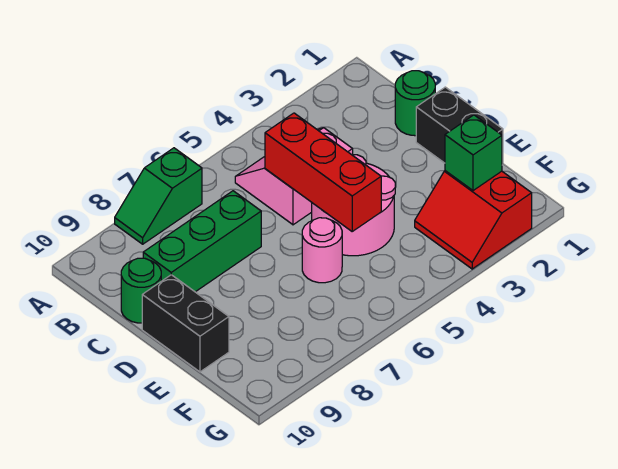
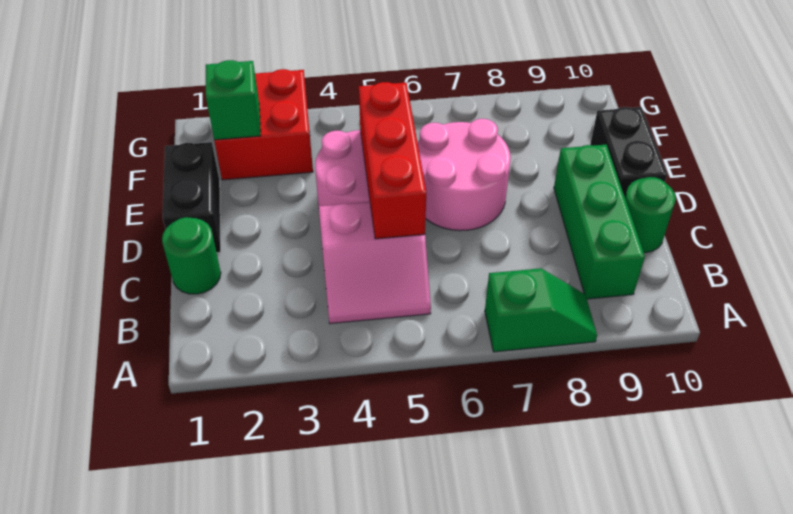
green brick C7:C9 level 1 -> green brick B9:D9 level 1
pink round brick E6 level 1 -> pink round brick D6:E7 level 1
red slope F2:G3 level 1 top 2 -> red brick F2:G3 level 1

